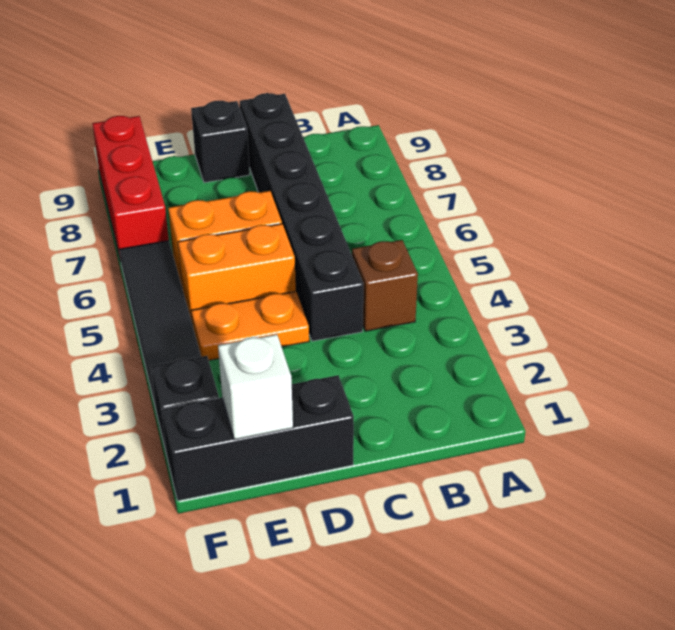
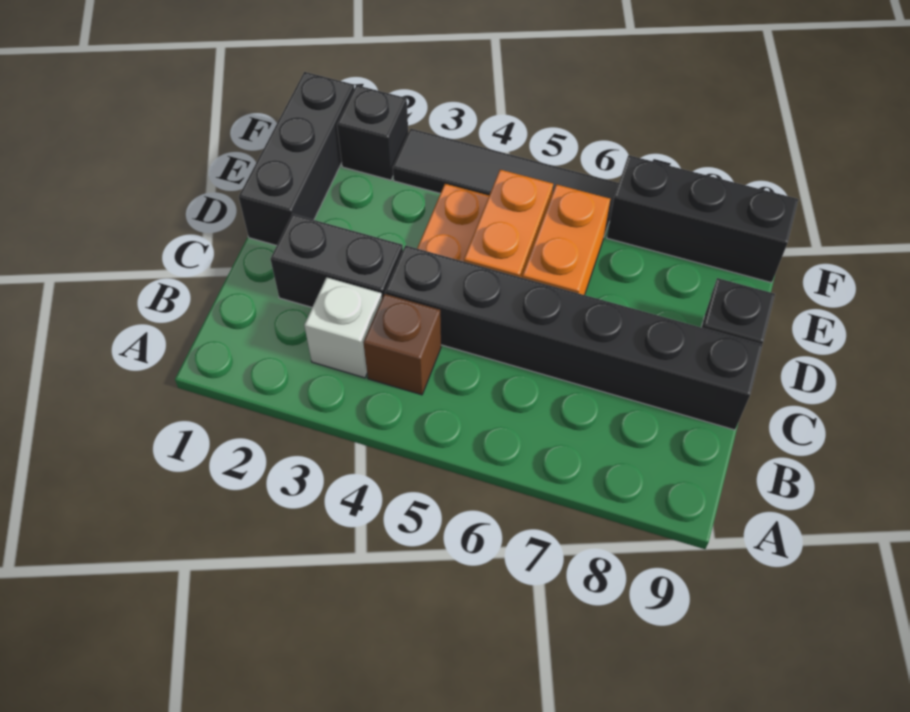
none -> black brick C2:C3 level 1
white brick E1 level 2 -> white brick B3 level 1
red brick F7:F9 level 1 -> black brick F7:F9 level 1

